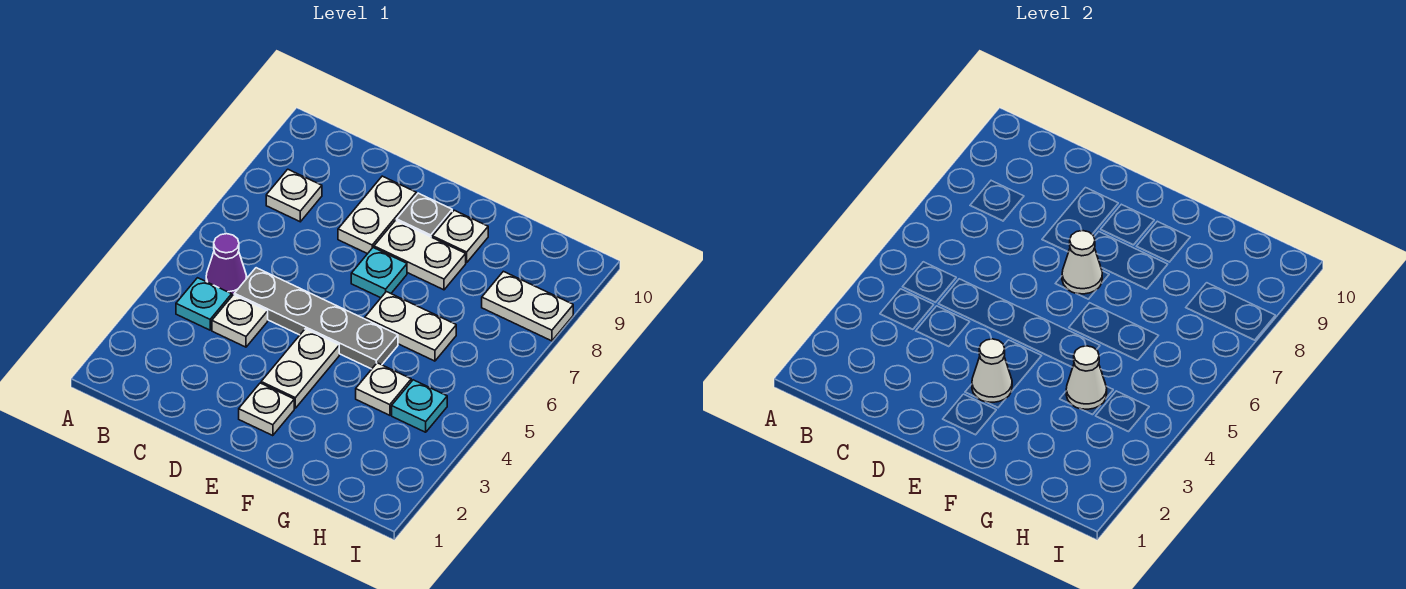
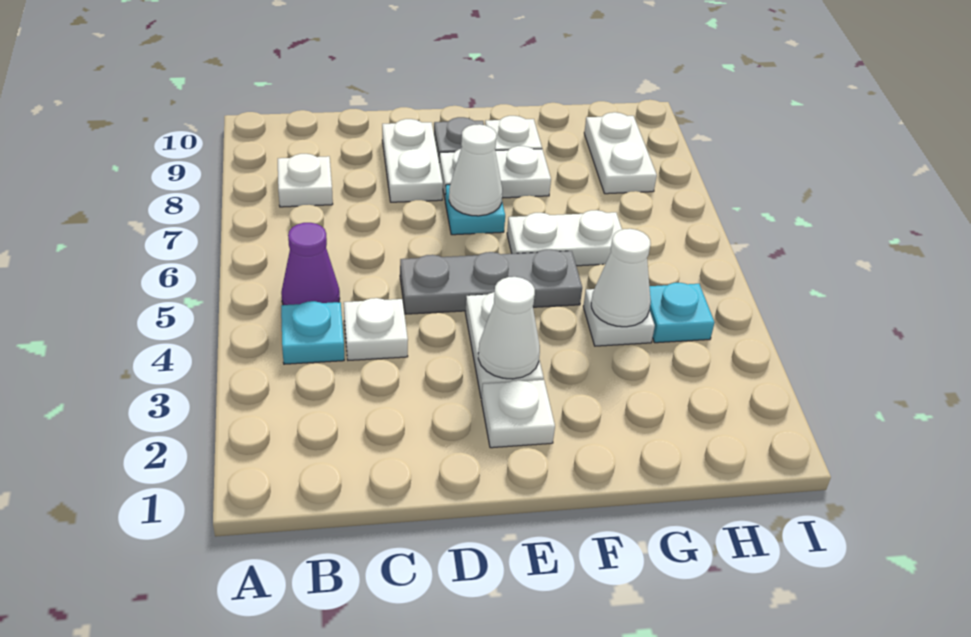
grey plate C5:F5 level 1 -> grey plate D5:F5 level 1
white plate H8:I8 level 1 -> white plate H8:H9 level 1

